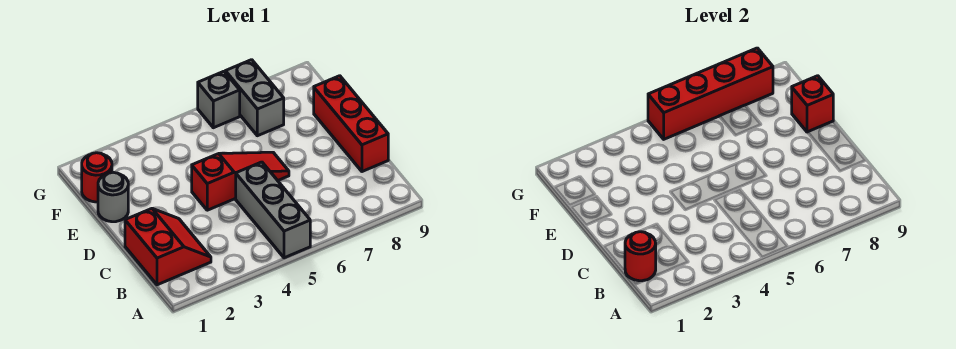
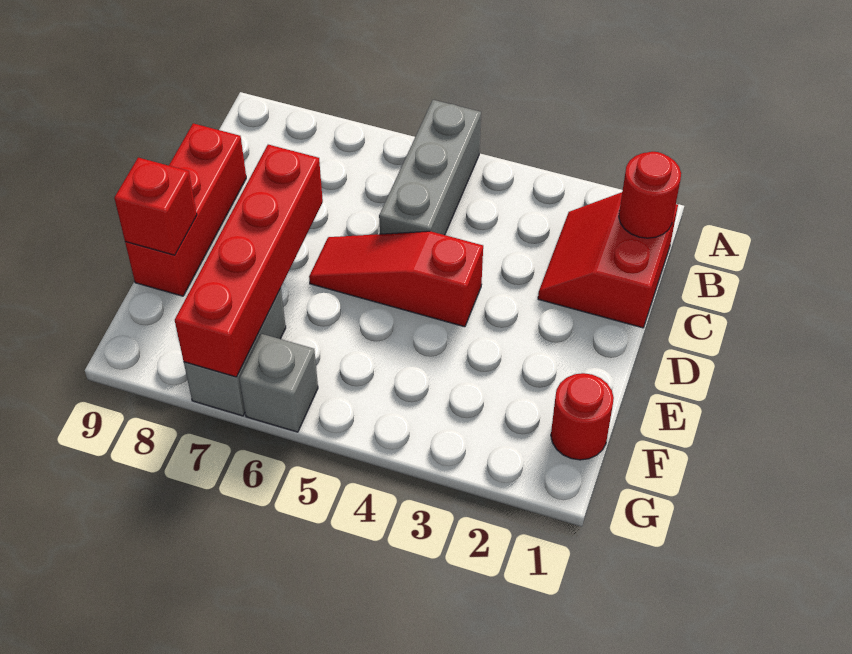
grey round brick E1 level 1 -> none
red brick G5:G8 level 2 -> red brick D7:G7 level 2

